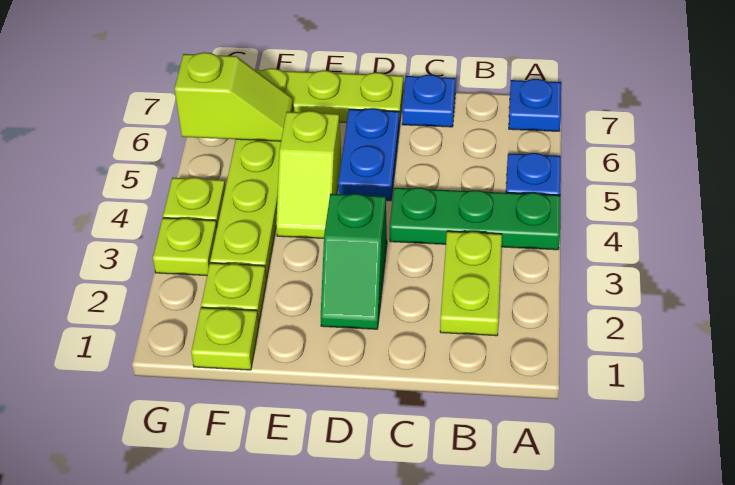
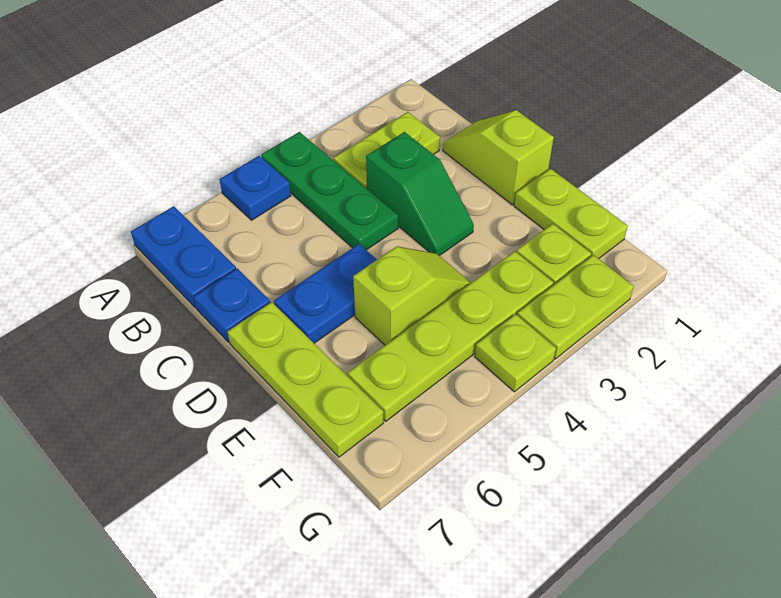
blue plate A7 level 1 -> blue plate A7:B7 level 1
green slope D2:D3 level 1 top 3 -> green slope C3:D3 level 1 top C
lime plate F1 level 1 -> lime plate E1:F1 level 1
lime slope F6:G6 level 2 top G -> lime slope C1:D1 level 1 top D
lime plate G3 level 1 -> lime plate G2:G3 level 1

